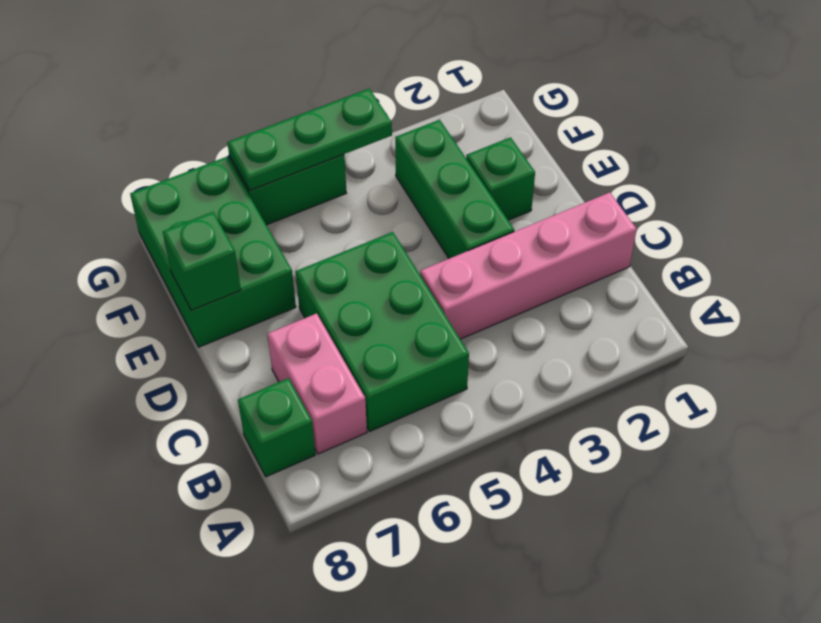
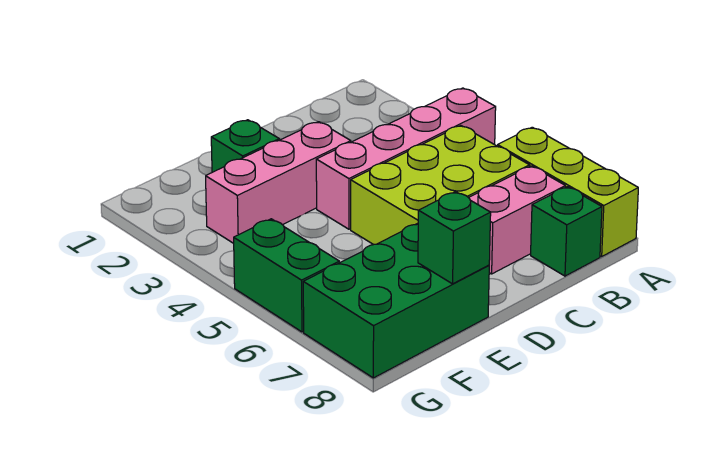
none -> lime brick A6:A8 level 1
green brick B5:D6 level 1 -> lime brick B5:D6 level 1
pink brick C1:C4 level 1 -> pink brick A4:D4 level 1
green brick D3:F3 level 1 -> pink brick D3:F3 level 1
green plate G4:G6 level 2 -> none

